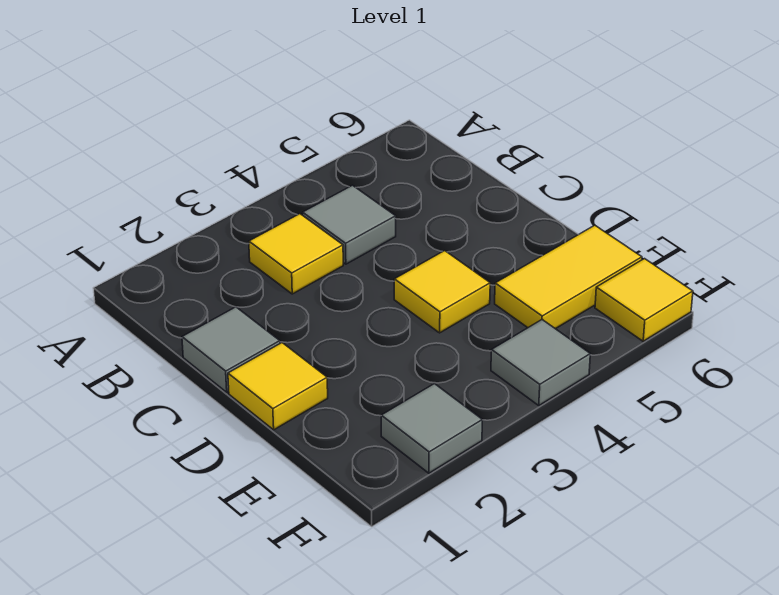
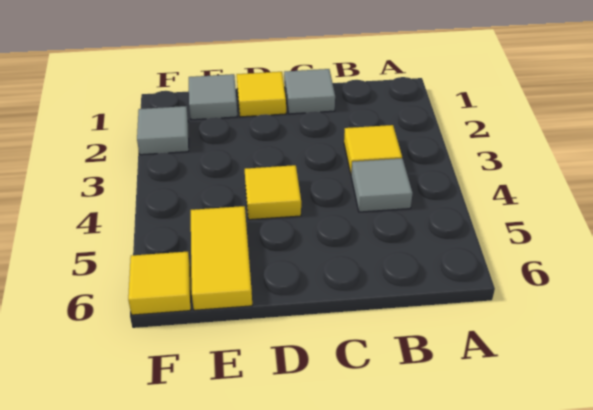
grey tile F4 level 1 -> grey tile E1 level 1

